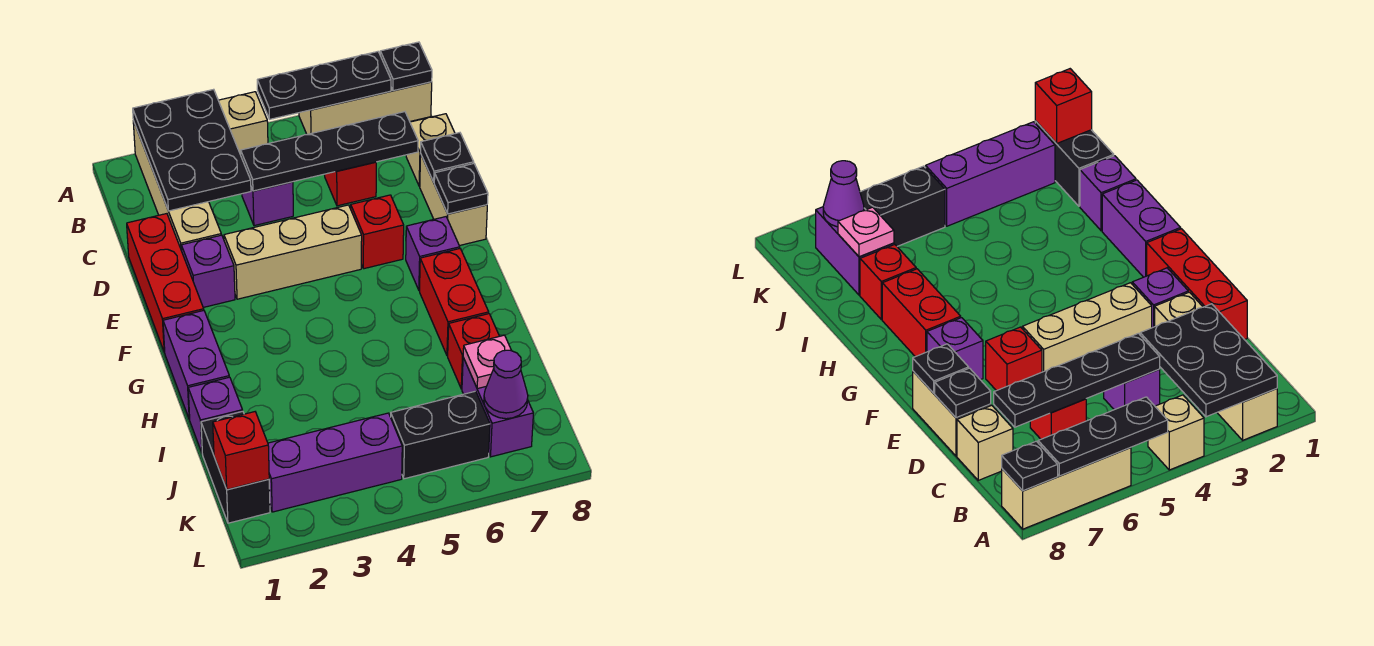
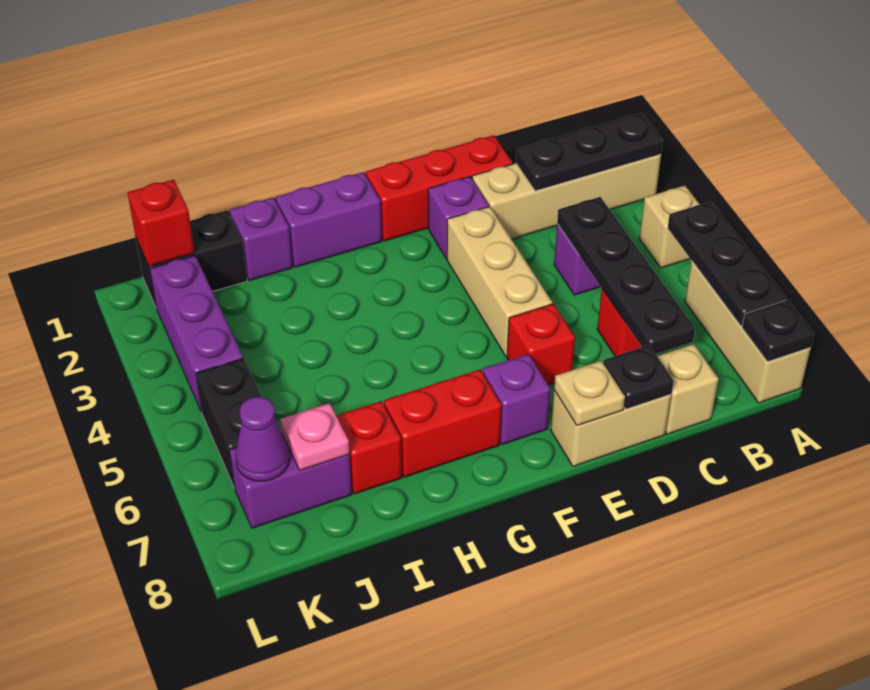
black plate A2:C3 level 2 -> black plate A2:C2 level 2
black plate E8 level 2 -> tan plate E8 level 2

